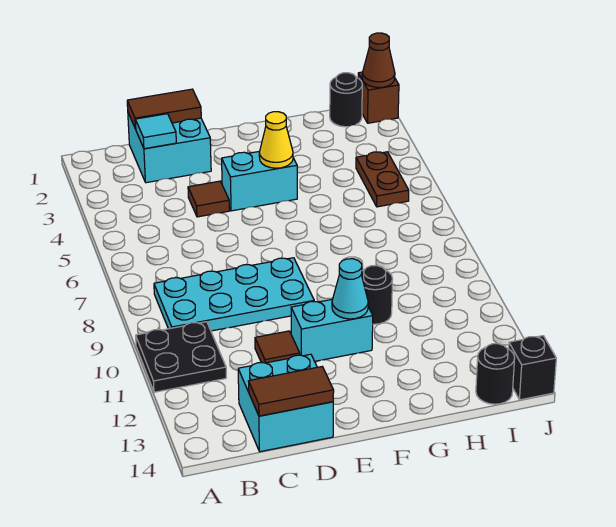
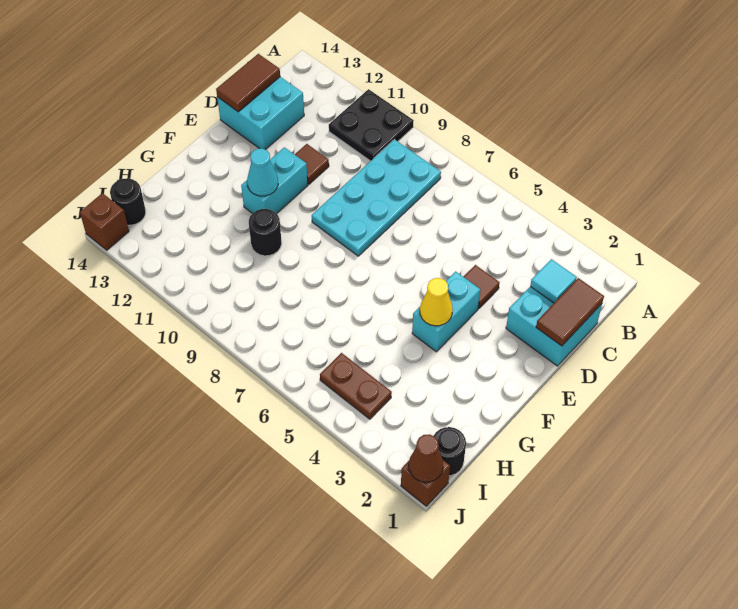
black brick J14 level 1 -> brown brick J14 level 1

